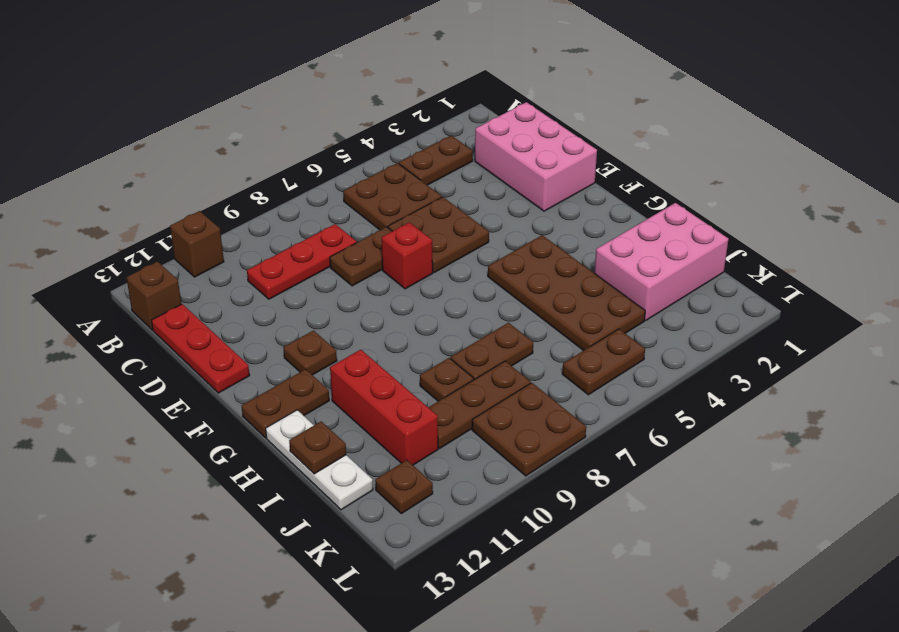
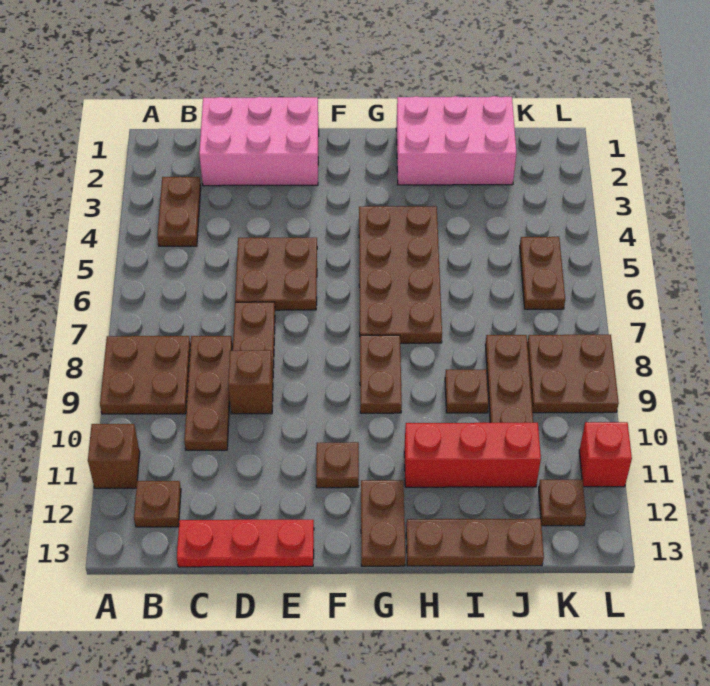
brown plate B5:C6 level 1 -> brown plate A8:B9 level 1
brown brick B13 level 1 -> brown brick D9 level 1
red plate C8:C10 level 1 -> brown plate C8:C10 level 1
red brick E7 level 1 -> red brick L11 level 1
brown plate G4:J5 level 1 -> brown plate G4:H7 level 1
white plate H13:J13 level 1 -> brown plate H13:J13 level 1
pink brick I1:J3 level 1 -> pink brick H1:J2 level 1
brown plate I7:I8 level 1 -> brown plate G8:G9 level 1
brown plate I13 level 2 -> brown plate B12 level 1

